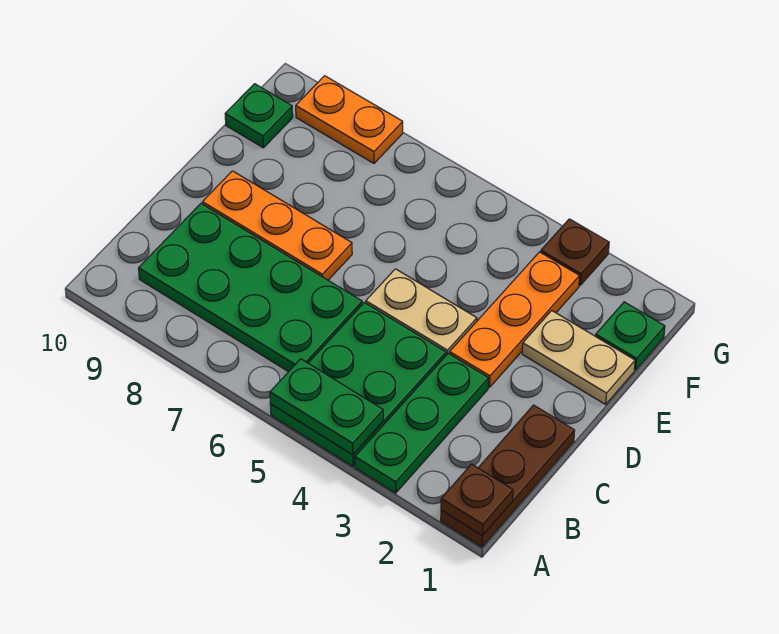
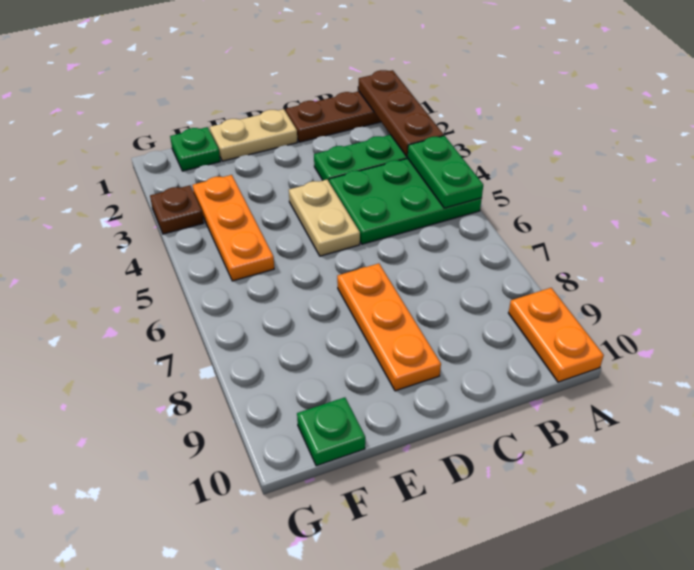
brown plate A1 level 2 -> brown plate A1:A3 level 2
green plate B6:C9 level 1 -> none
orange plate D3:F3 level 1 -> orange plate F3:F5 level 1
tan plate E1:E2 level 1 -> tan plate D1:E1 level 1
orange plate G8:G9 level 1 -> orange plate A9:A10 level 1

